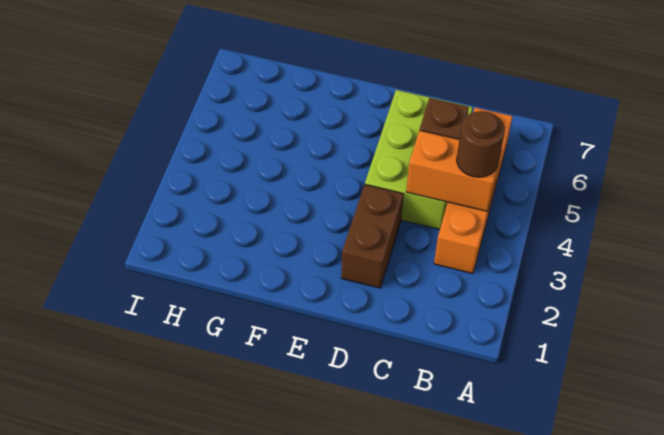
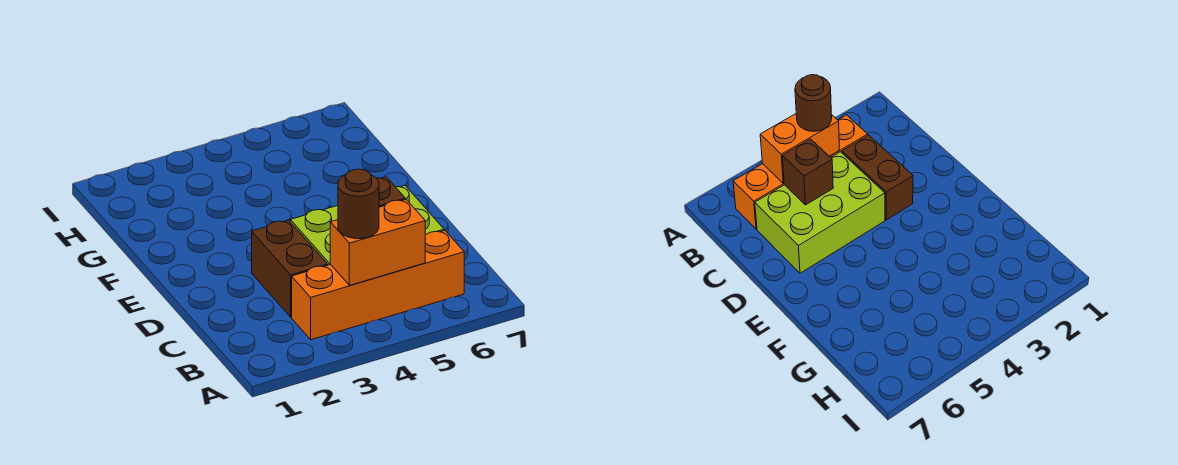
orange brick B4:C4 level 2 -> orange brick B4:B5 level 2
brown brick D2:D3 level 1 -> brown brick C3:D3 level 1

